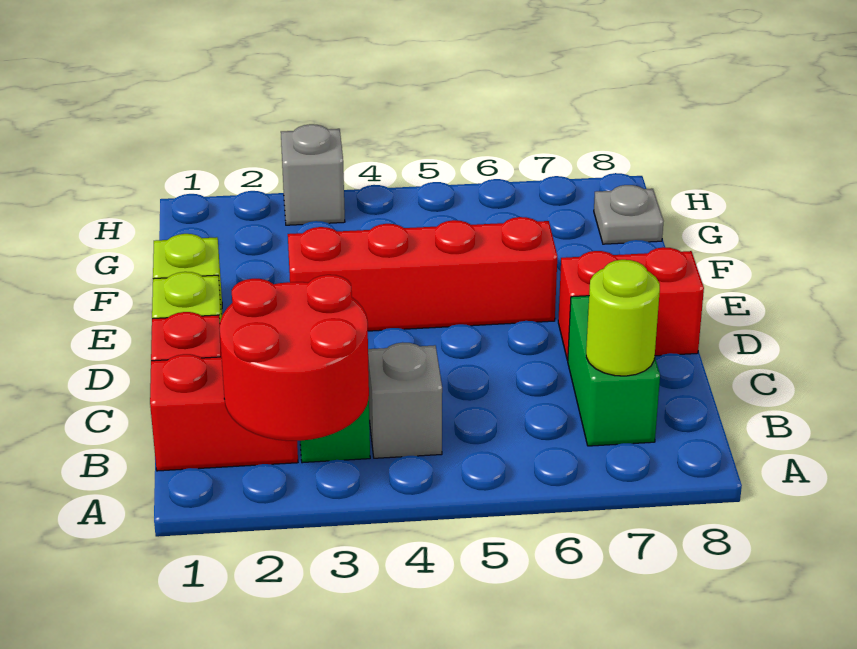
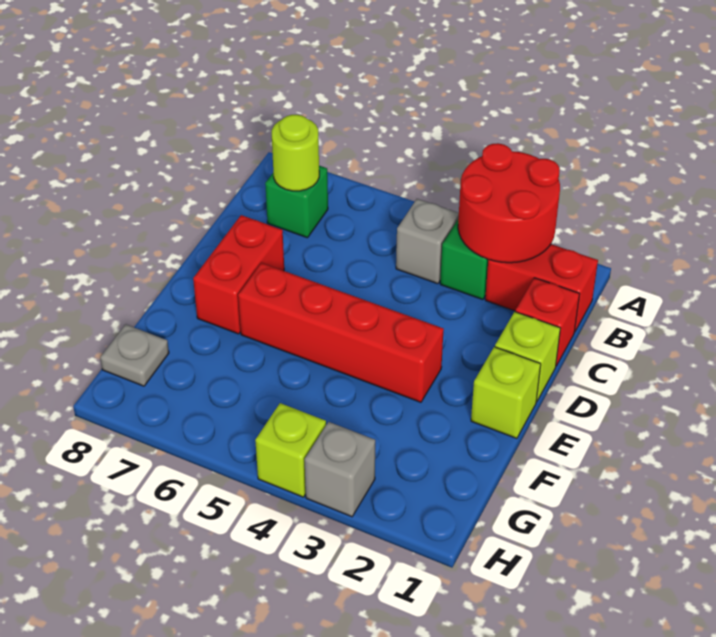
green brick B7:C7 level 1 -> green brick B7 level 1
red brick D7:D8 level 1 -> red brick D7:E7 level 1
none -> lime brick H4 level 1

